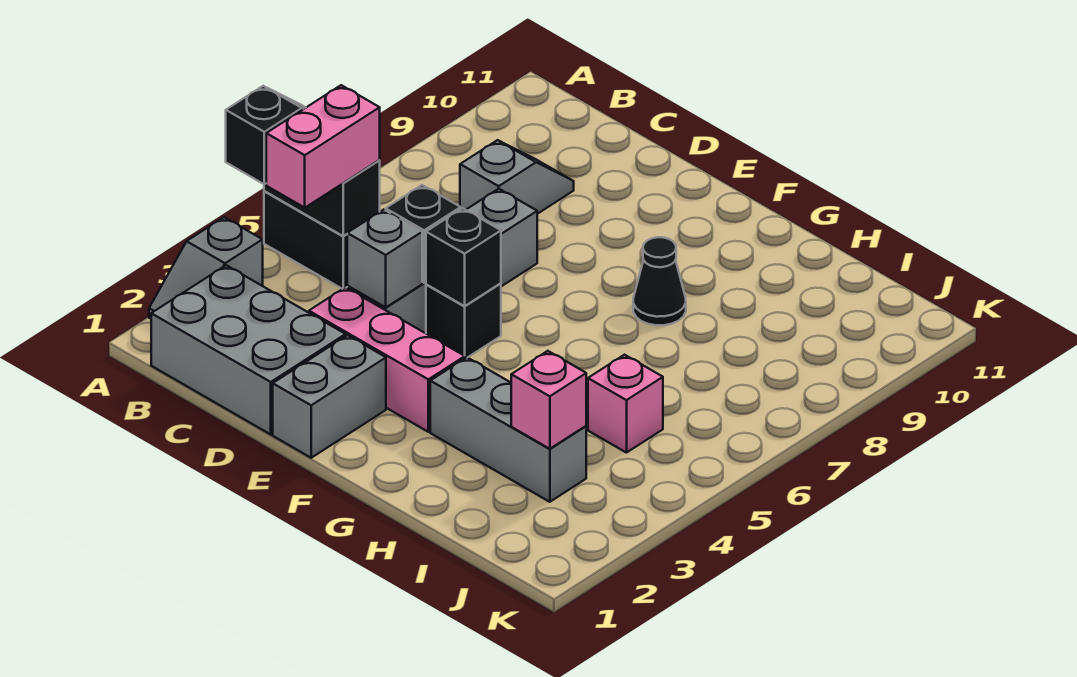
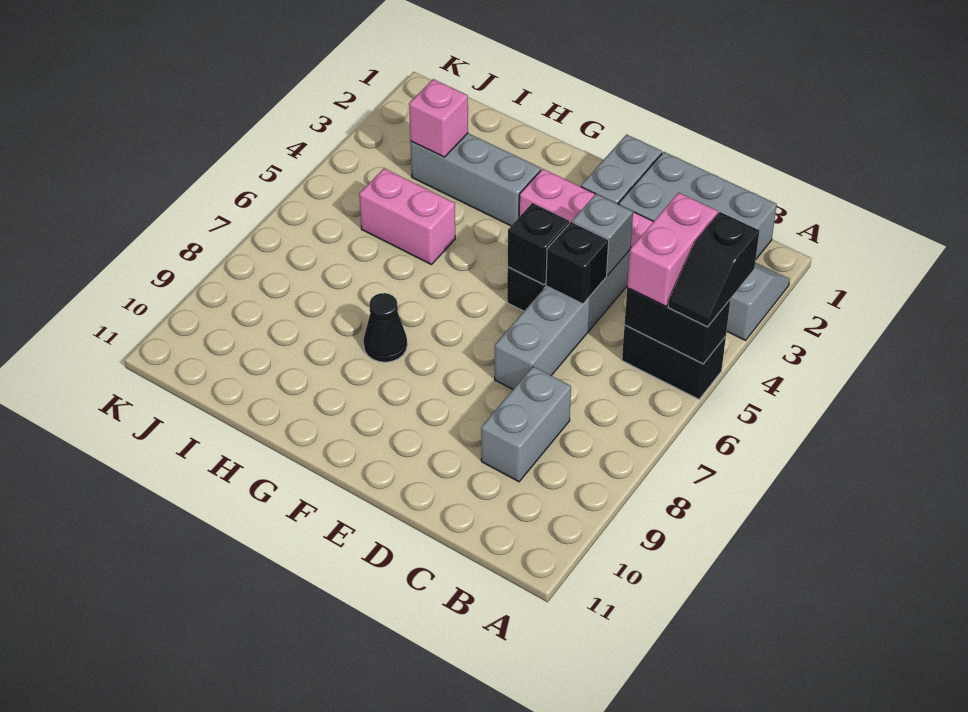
grey slope C8:C9 level 1 top 8 -> grey brick C8:C9 level 1
pink brick I5 level 1 -> pink brick H5:I5 level 1

